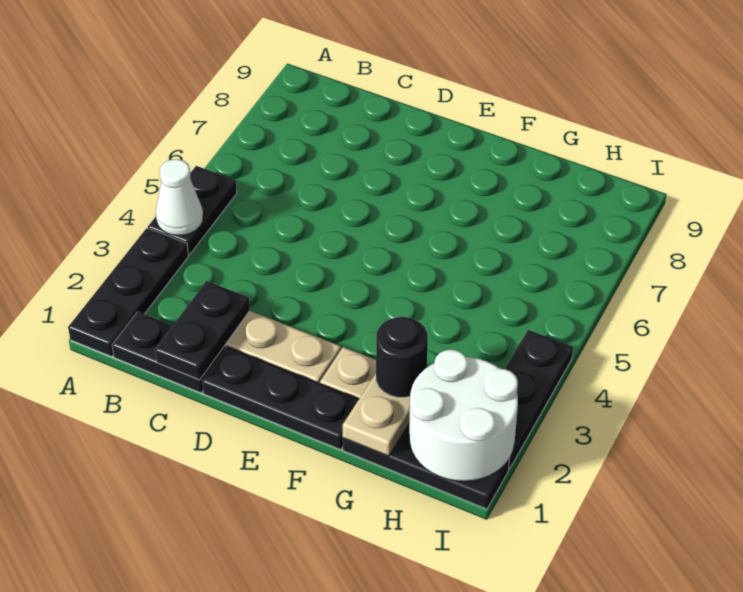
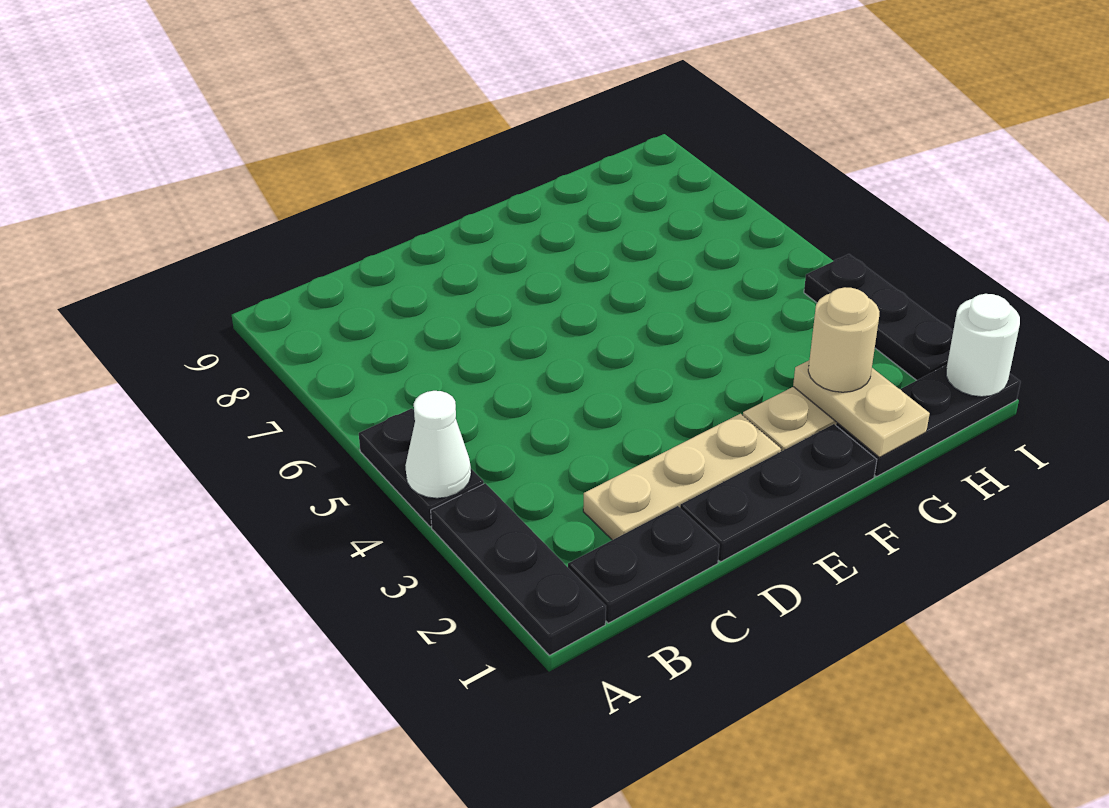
black plate C1:C2 level 2 -> none
black round brick G2 level 3 -> tan round brick G2 level 3
white round brick H1:I2 level 2 -> white round brick I1 level 2

